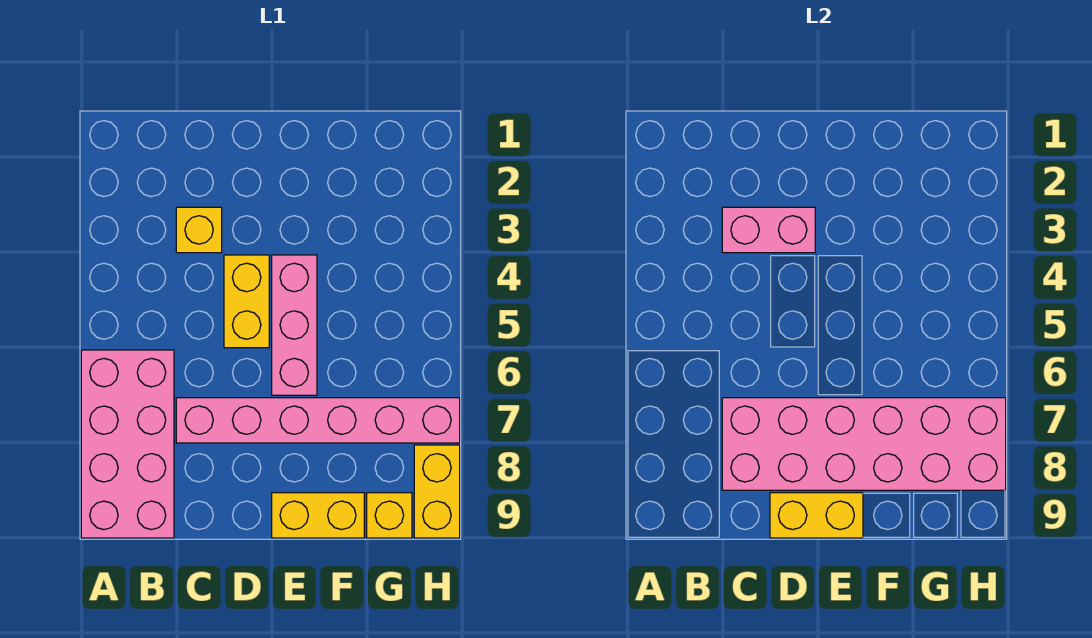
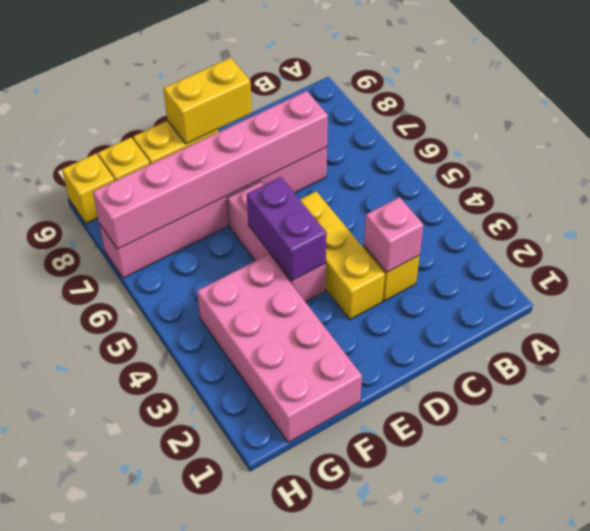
pink brick A6:B9 level 1 -> pink brick F1:G4 level 1
pink brick C3:D3 level 2 -> pink brick C3 level 2
pink brick C7:H8 level 2 -> pink brick C7:H7 level 2
yellow brick D4:D5 level 1 -> yellow brick D3:D5 level 1
none -> purple brick E4:E5 level 2
yellow brick H8:H9 level 1 -> yellow brick H9 level 1

